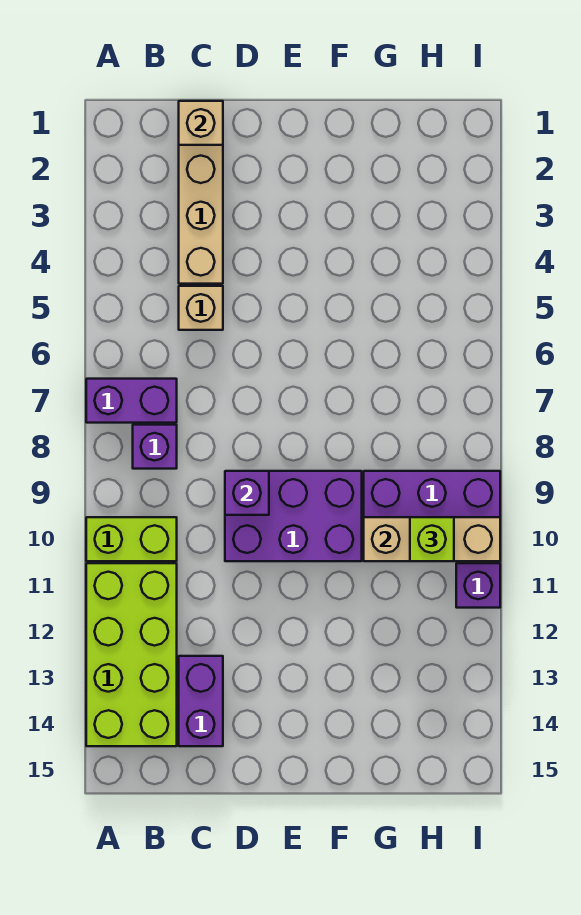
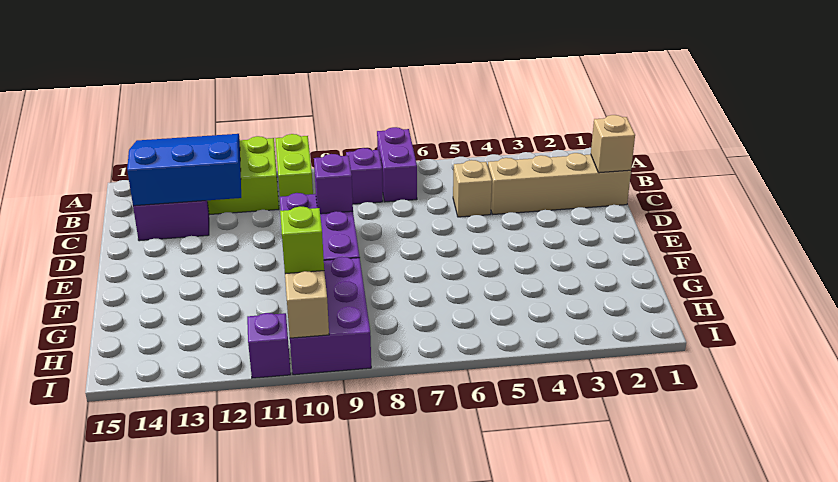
none -> blue slope A12:C14 level 2 top C

